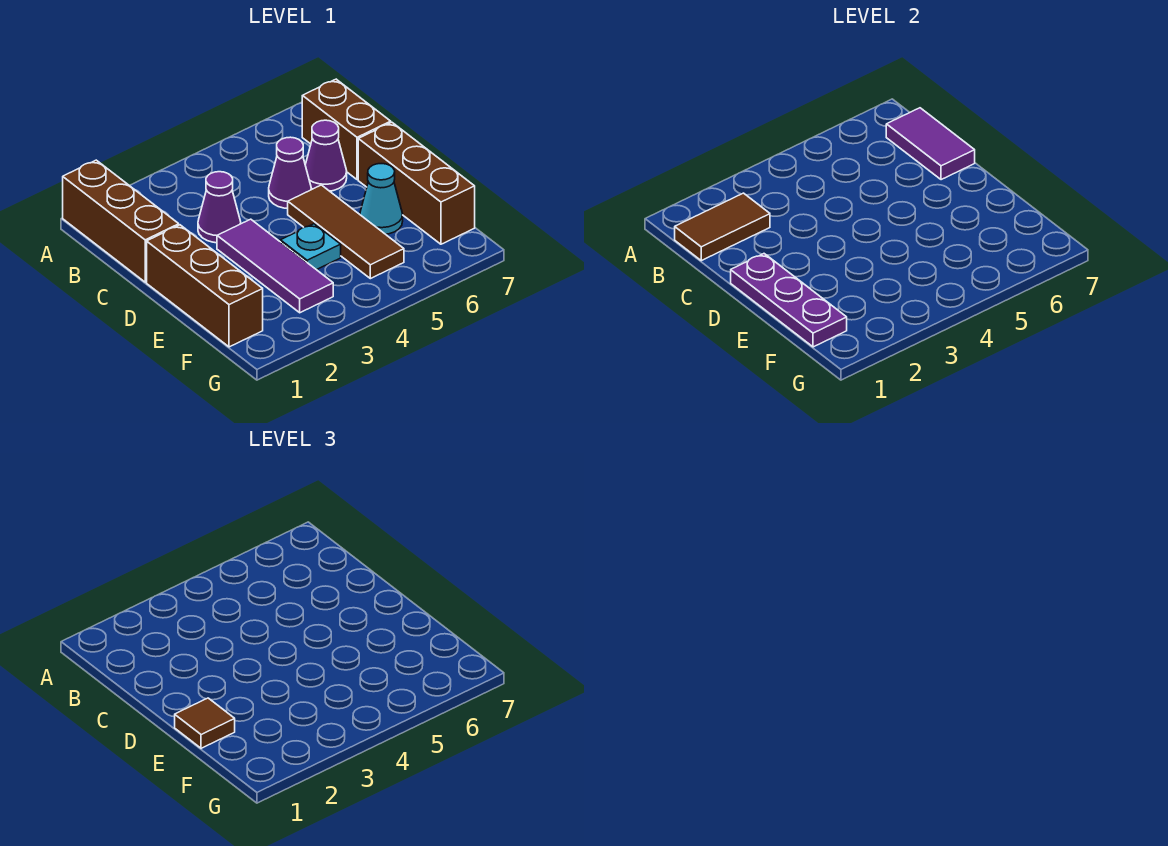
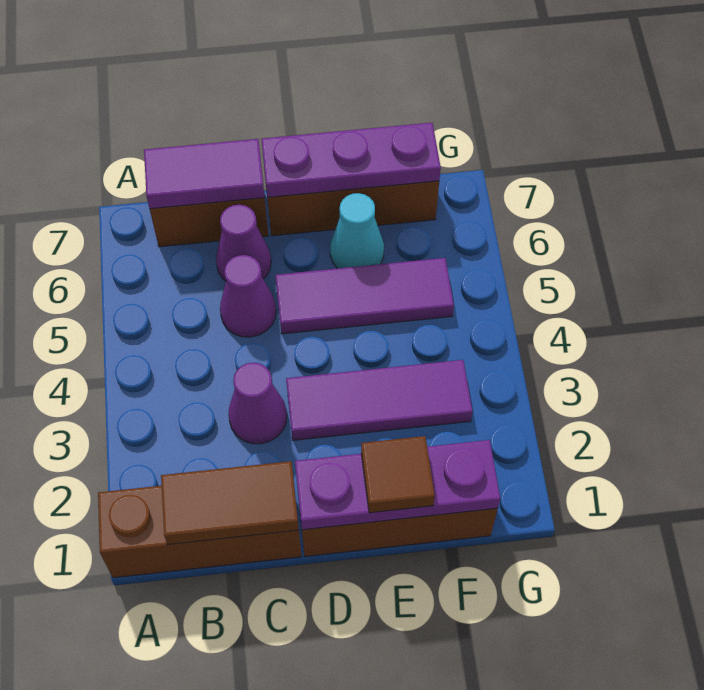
brown tile B1:B2 level 2 -> brown tile B1:C1 level 2
brown tile D5:F5 level 1 -> purple tile D5:F5 level 1
none -> purple plate D7:F7 level 2
cyan plate E4 level 1 -> none

